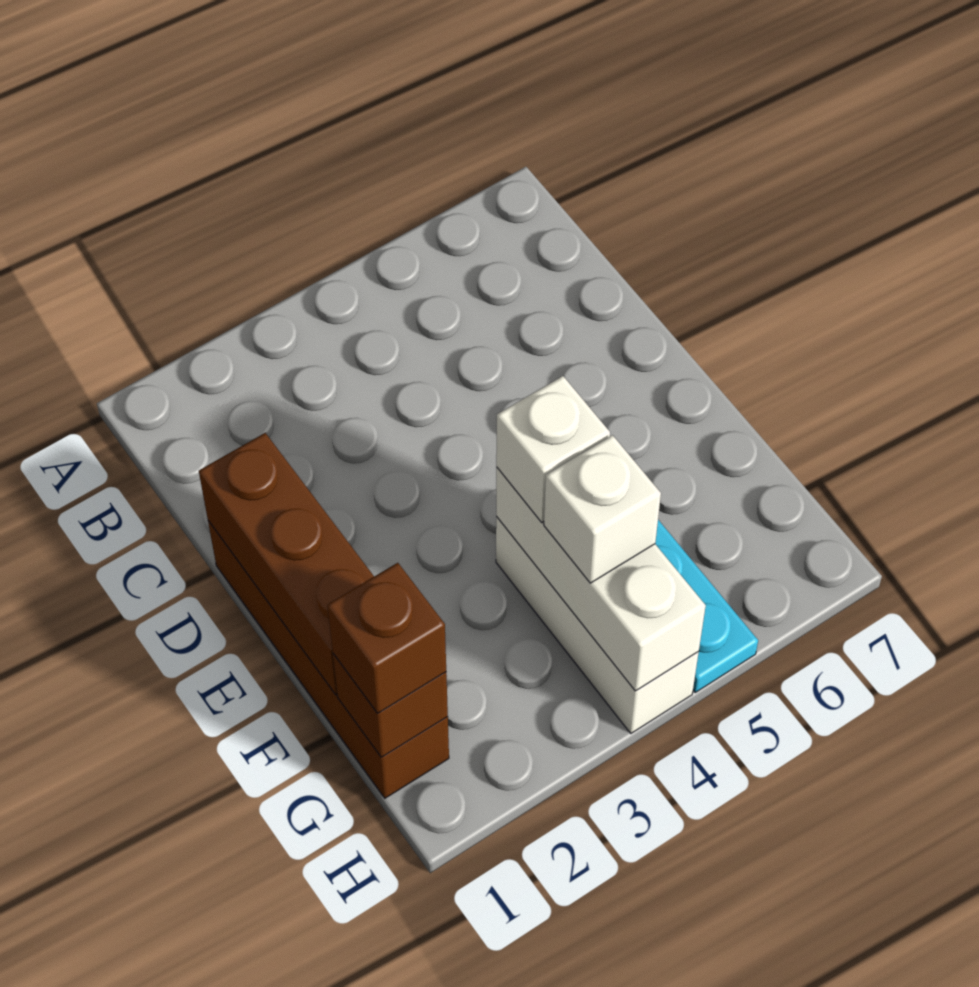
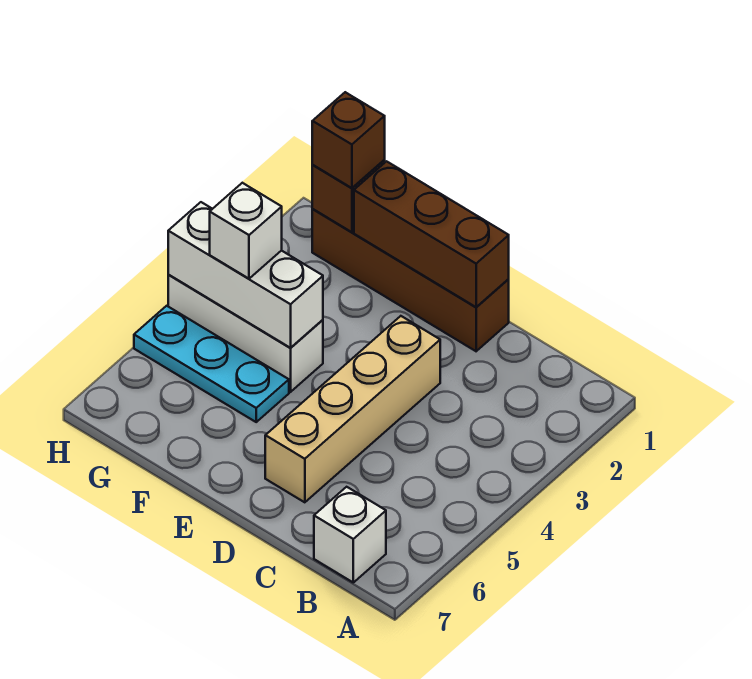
none -> tan brick D3:D6 level 1
white brick F4 level 3 -> white brick B7 level 1

